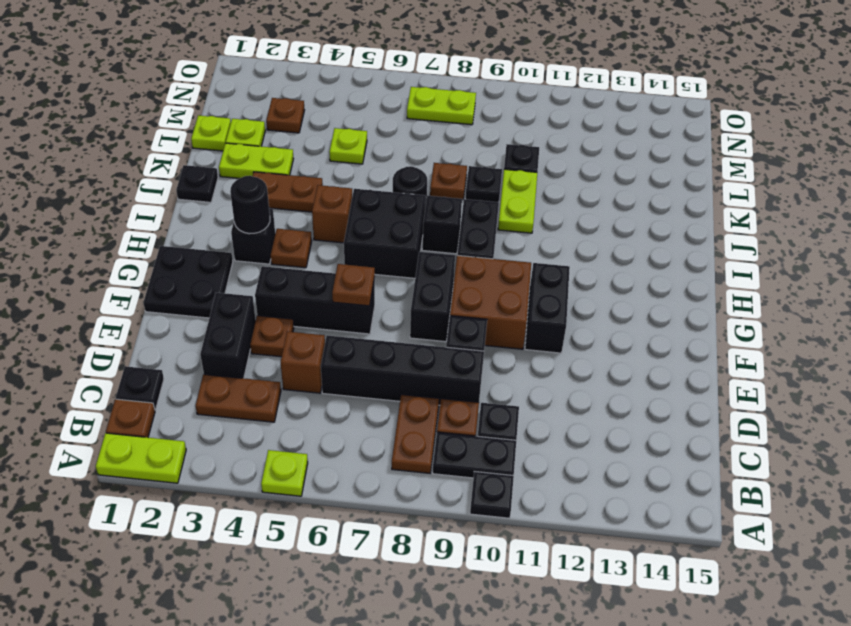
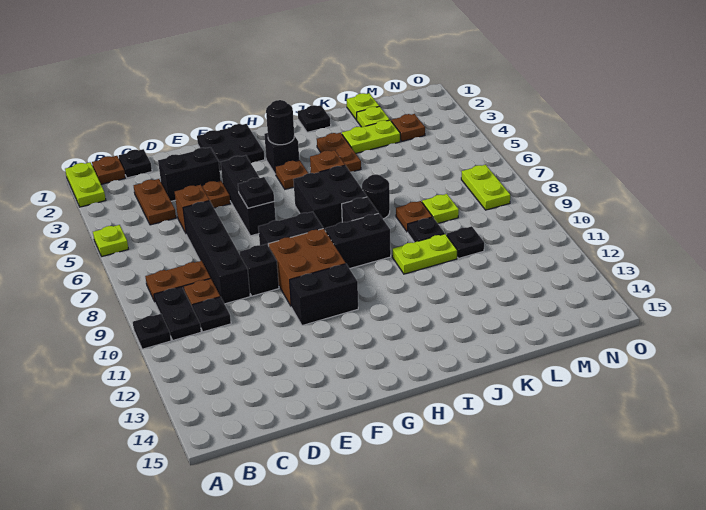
brown plate F6 level 2 -> black plate F6 level 2
lime plate K2:K3 level 1 -> lime plate K3:L3 level 1
lime plate L5 level 1 -> lime plate L8 level 1

